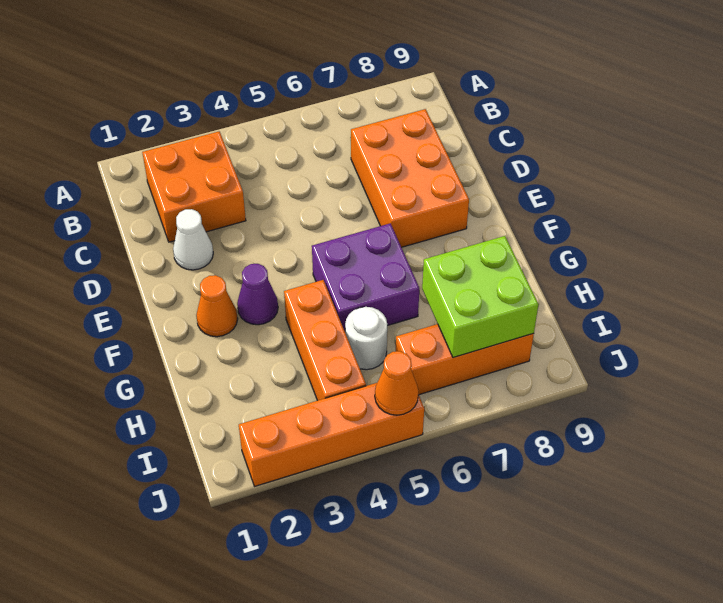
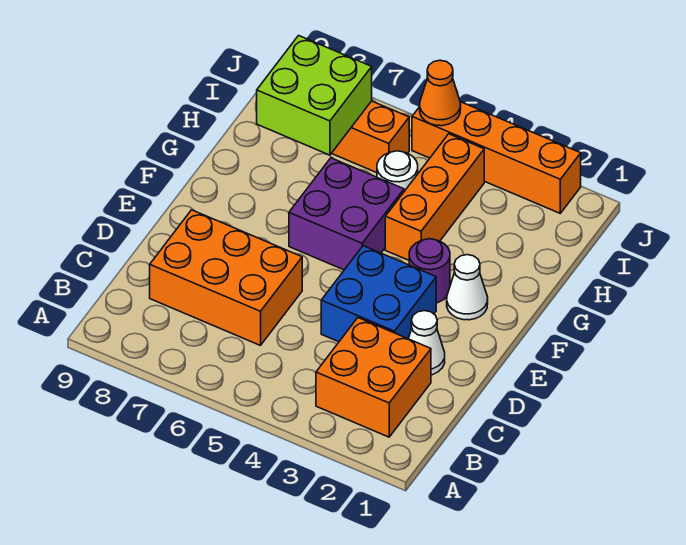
orange brick C7:E8 level 1 -> orange brick C6:D8 level 1
none -> blue brick D3:E4 level 1
orange cone F2 level 1 -> white cone F2 level 1
purple cone F3 level 1 -> purple round brick F3 level 1

